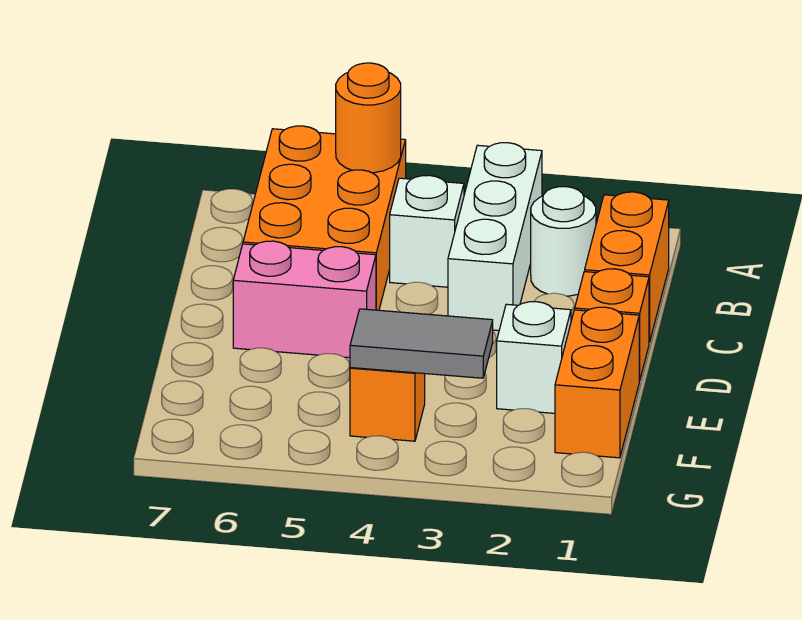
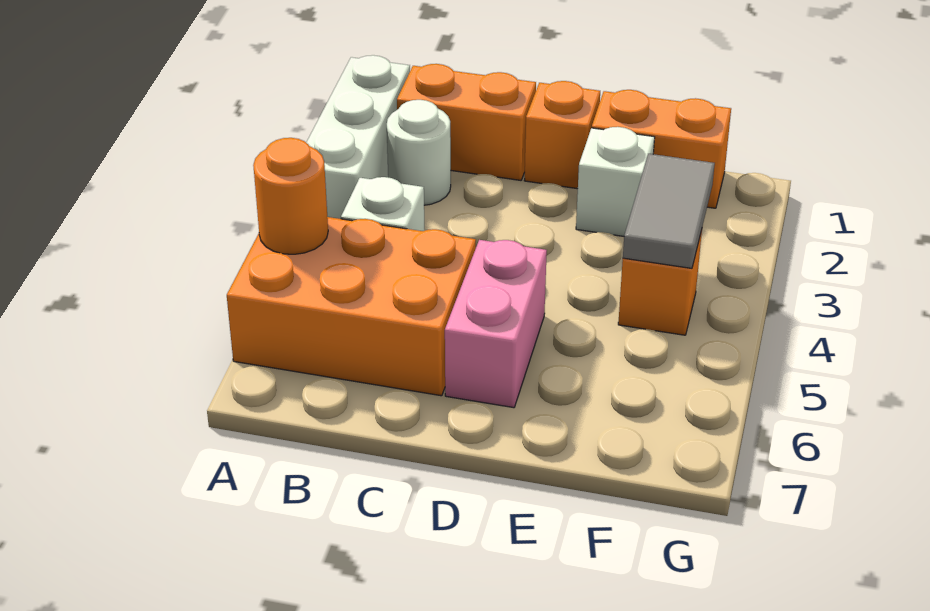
white brick A3:C3 level 1 -> white brick A1:A3 level 1

